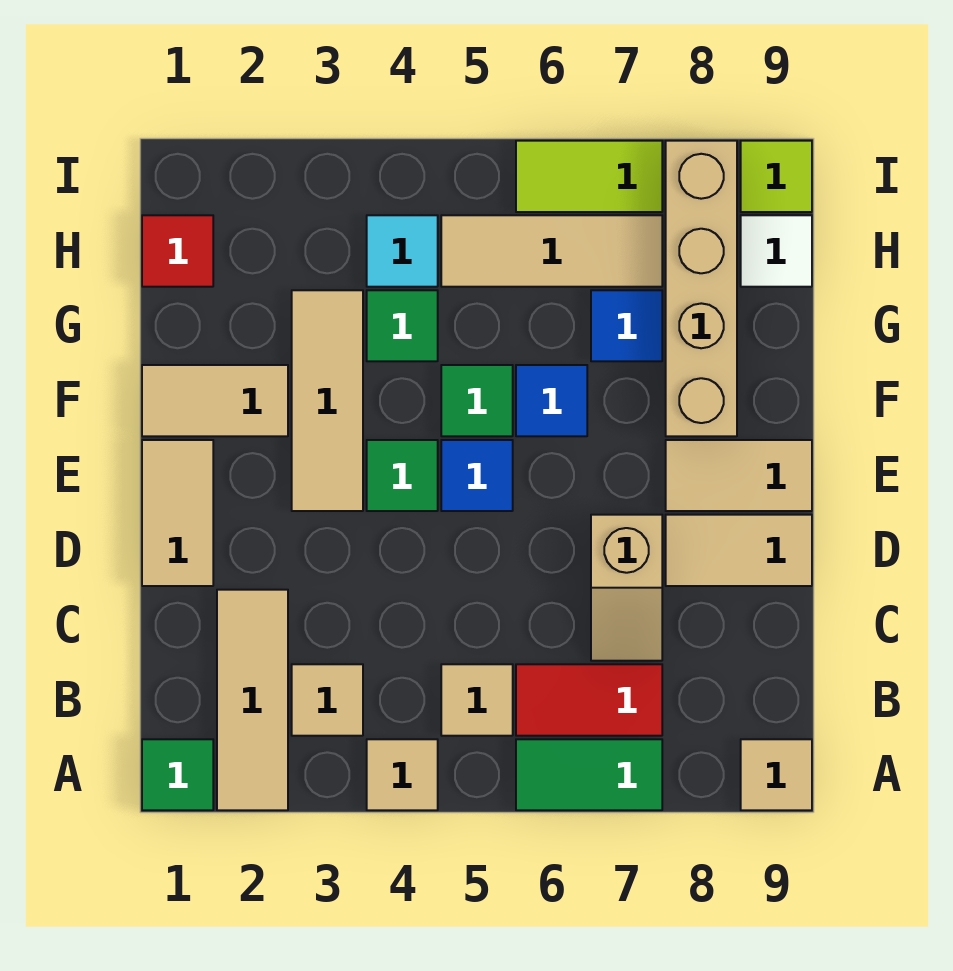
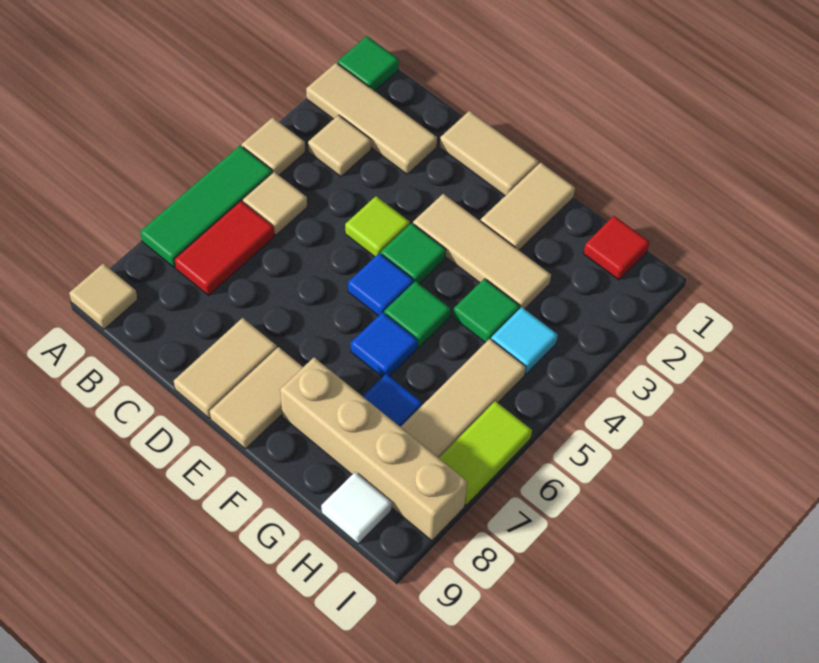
green tile A6:A7 level 1 -> green tile A5:A7 level 1
tan slope C7:D7 level 1 top D -> none
lime tile I9 level 1 -> lime tile D4 level 1

